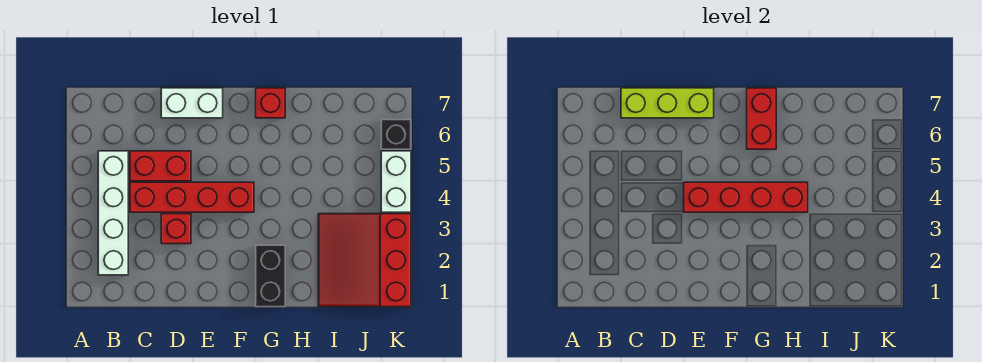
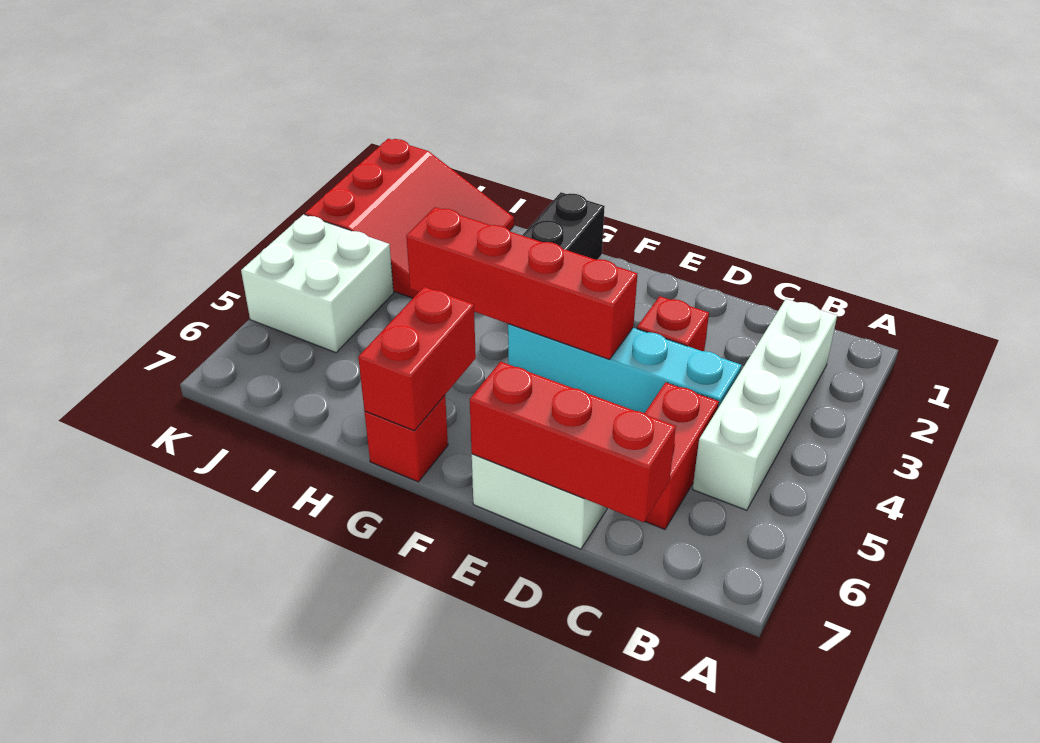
red brick C4:F4 level 1 -> cyan brick C4:F4 level 1
red brick C5:D5 level 1 -> red brick C5:C6 level 1
lime brick C7:E7 level 2 -> red brick C7:E7 level 2
white brick K4:K5 level 1 -> white brick J4:K5 level 1
black brick K6 level 1 -> none

